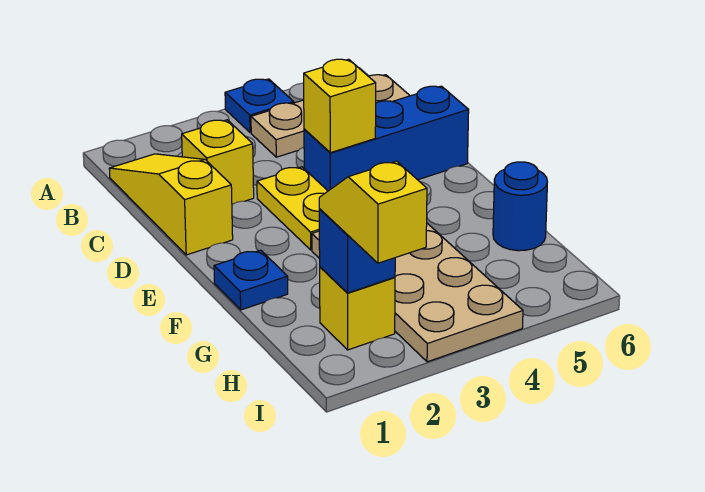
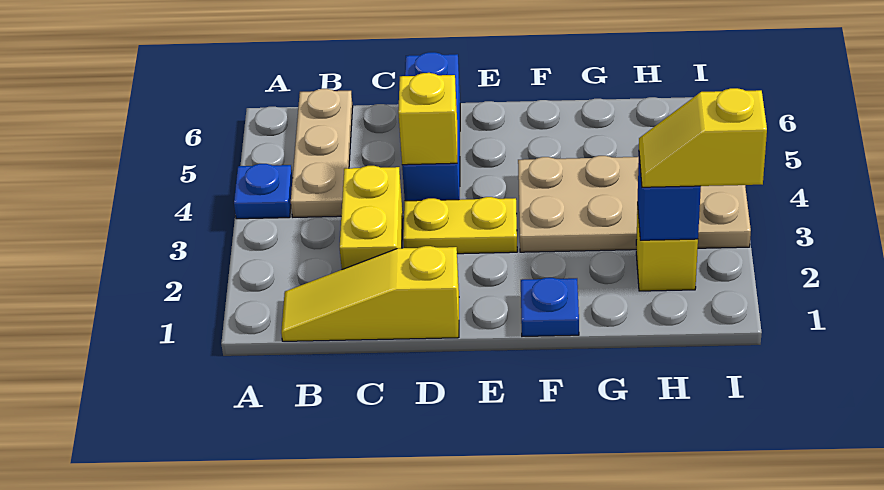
yellow brick C2 level 1 -> yellow brick C2:C3 level 1
blue round brick G6 level 1 -> none

